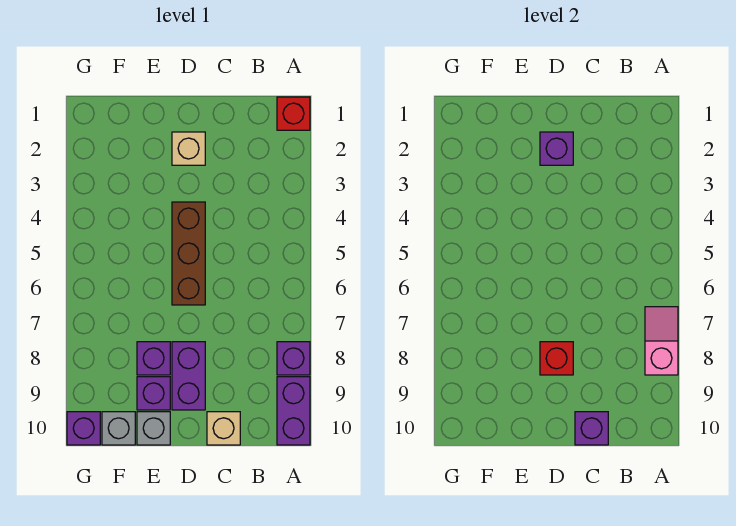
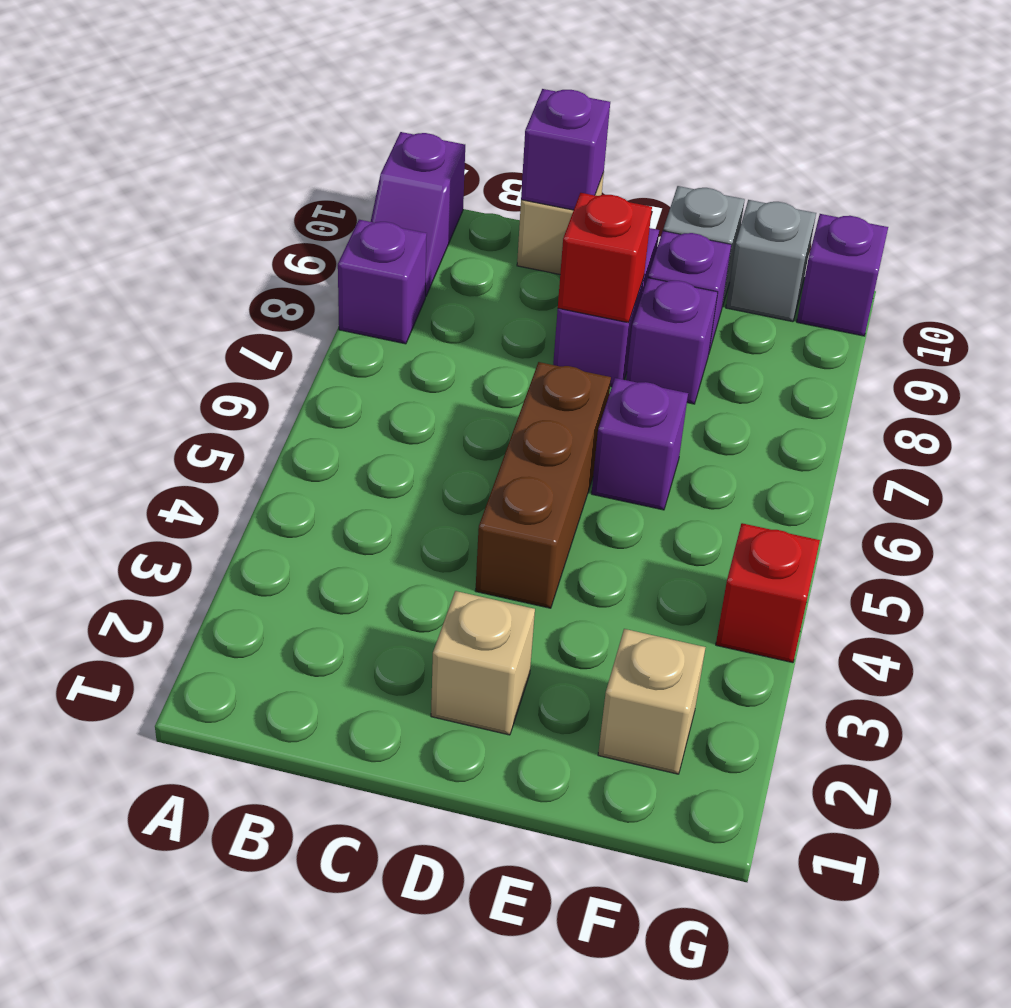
red brick A1 level 1 -> red brick G4 level 1
pink slope A7:A8 level 2 top 8 -> none
purple brick A9:A10 level 1 -> purple slope A9:A10 level 1 top 10
purple brick D2 level 2 -> purple brick E6 level 1
none -> tan brick F2 level 1

